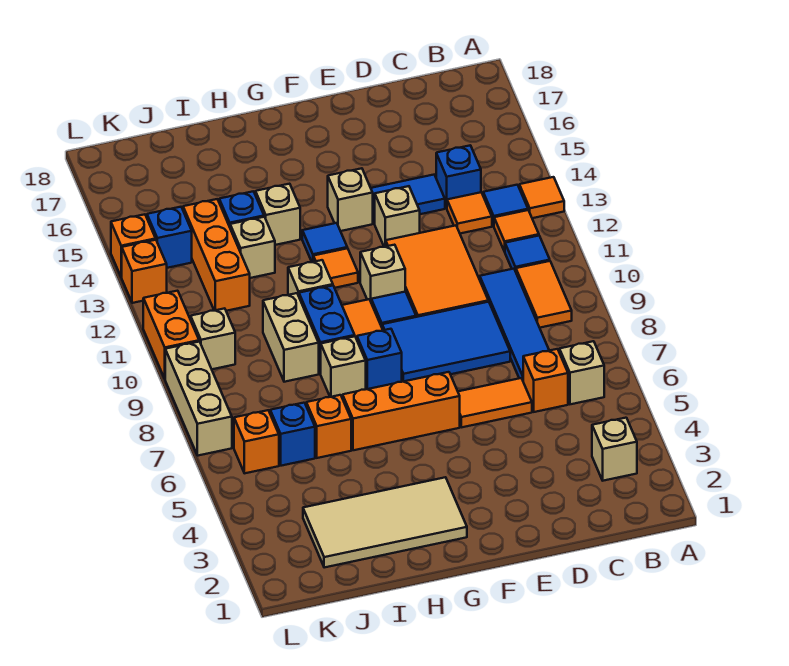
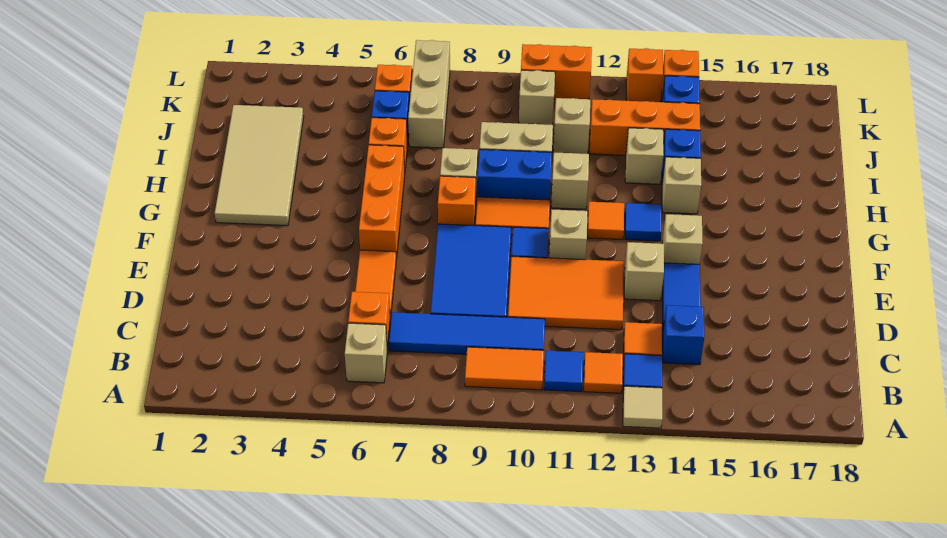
orange tile A13 level 1 -> tan tile A13 level 1
tan brick B3 level 1 -> tan brick J11 level 1
blue brick G8 level 1 -> orange brick G8 level 1
tan brick L7:L9 level 1 -> tan brick J7:L7 level 1

